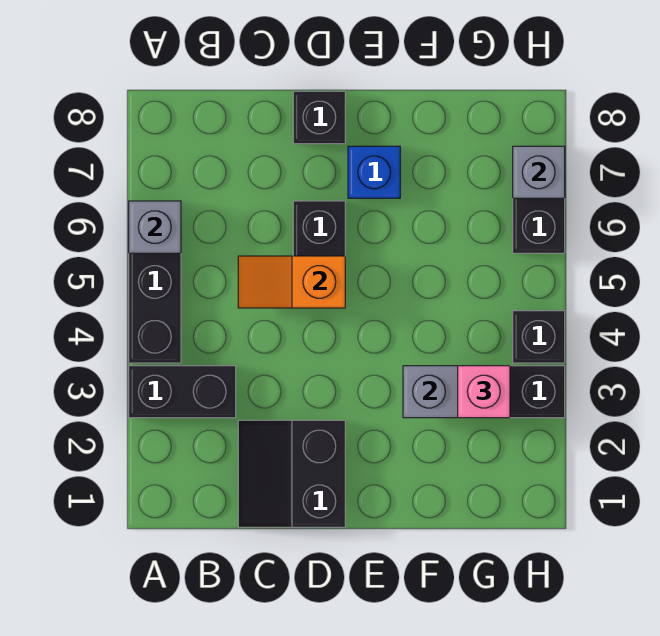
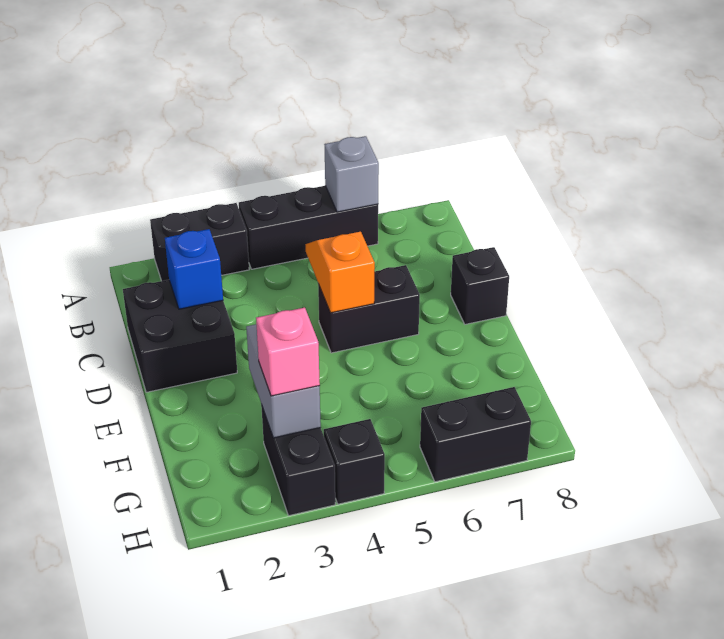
black brick A3:B3 level 1 -> black brick A2:A3 level 1
black slope C1:D2 level 1 top D -> black brick C1:D2 level 1
blue brick E7 level 1 -> blue brick C2 level 2
grey brick H7 level 2 -> none

